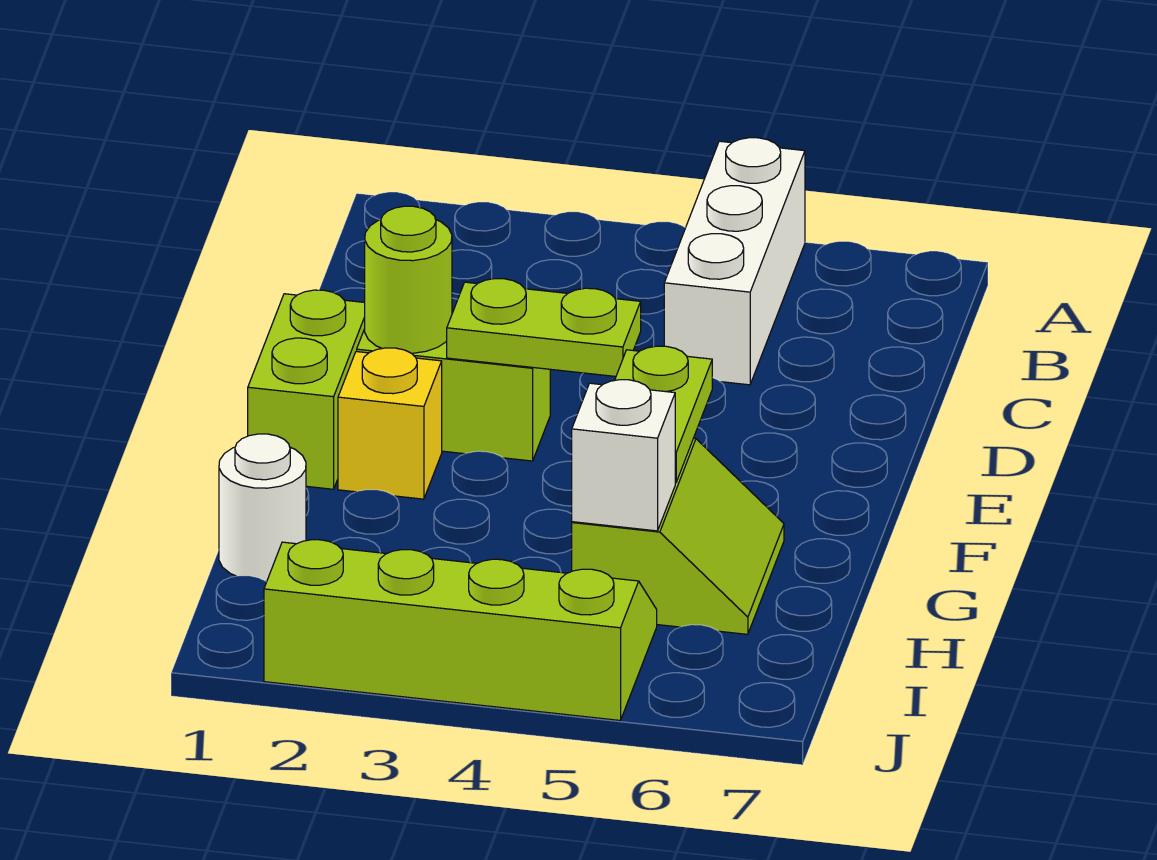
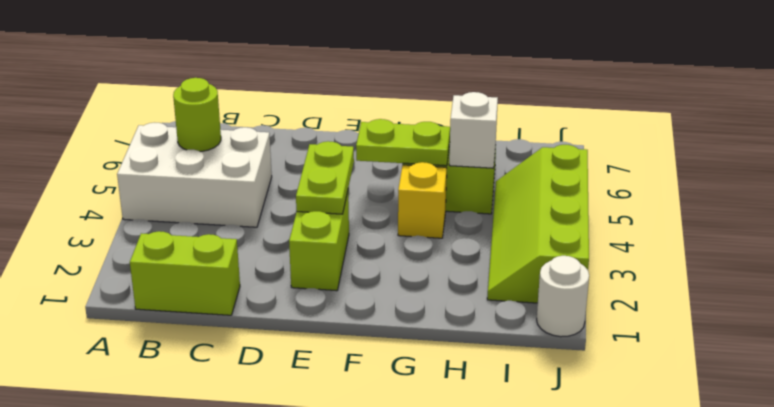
white brick A5:C5 level 1 -> white brick A4:C5 level 1
lime brick E1:F1 level 1 -> lime brick B1:C1 level 1
lime round brick E2 level 2 -> lime round brick B5 level 2
yellow brick F2 level 1 -> yellow brick G4 level 1
white round brick H1 level 1 -> white round brick J1 level 1

